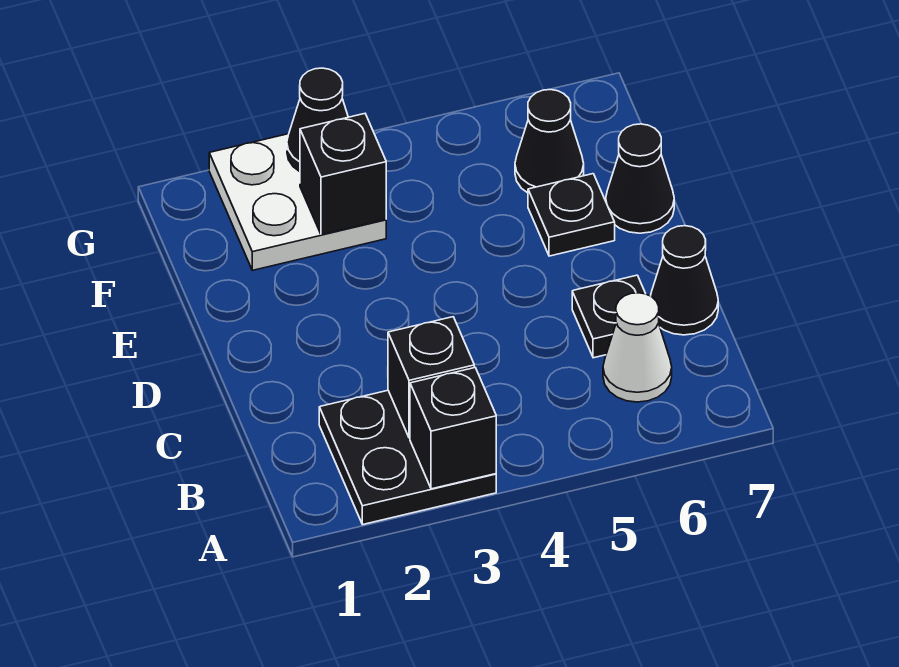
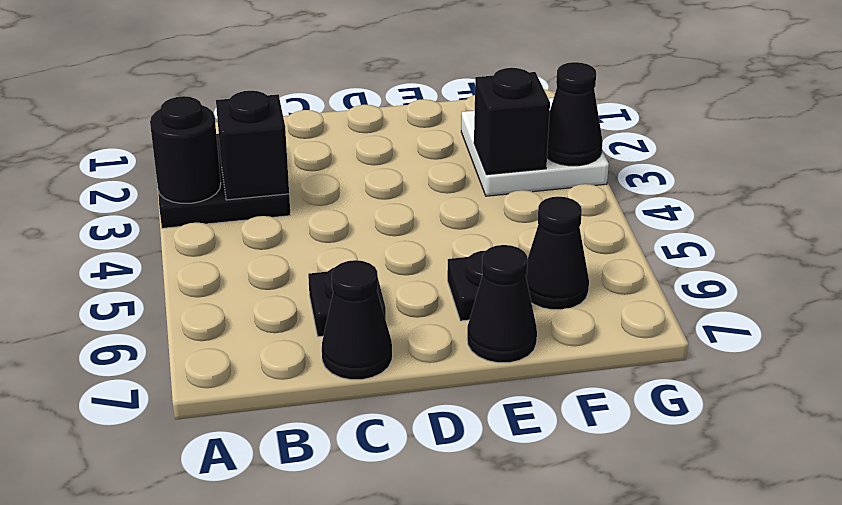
black brick A3 level 2 -> black round brick A3 level 2
white cone B6 level 1 -> none

